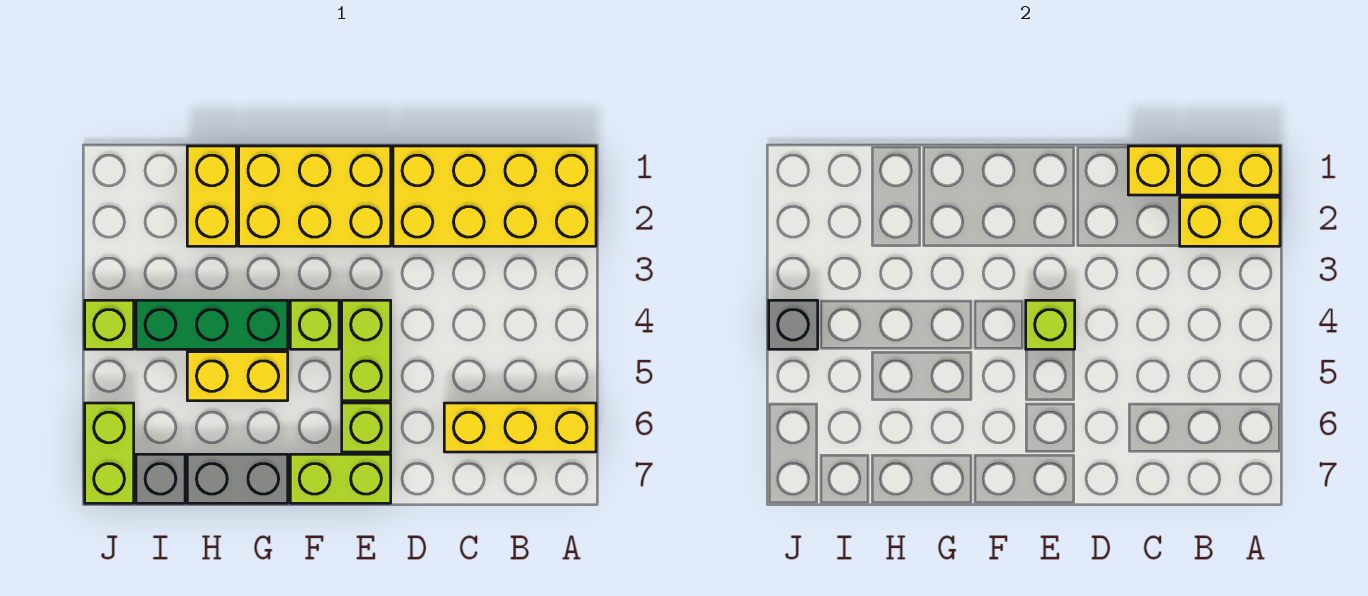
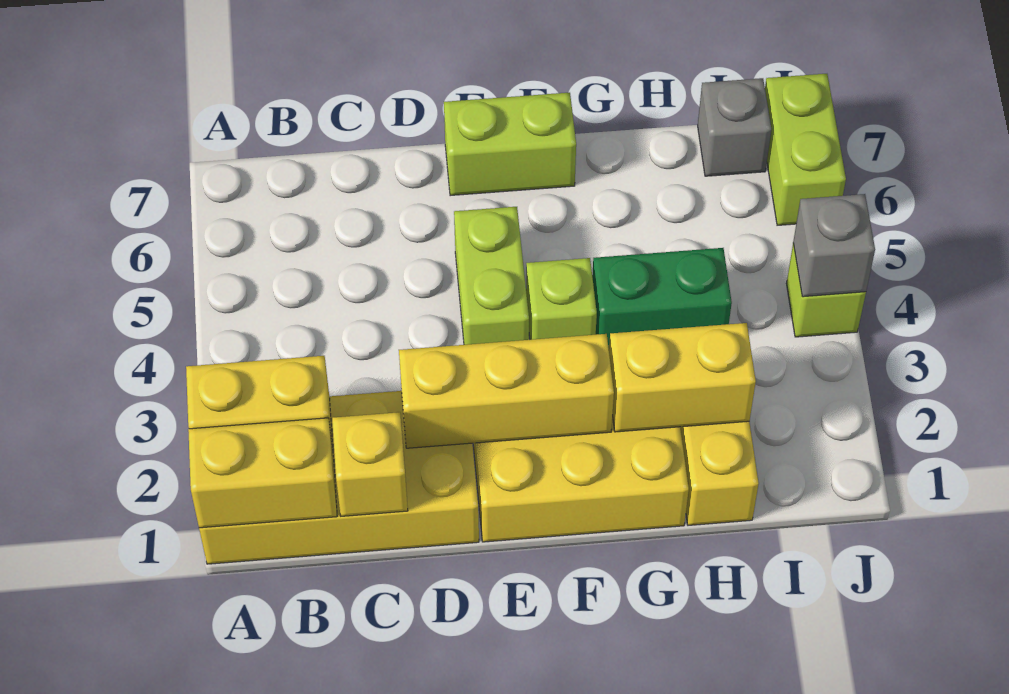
yellow brick A6:C6 level 1 -> yellow brick D2:F2 level 2
lime brick E4 level 2 -> none
lime brick E6 level 1 -> none
green brick G4:I4 level 1 -> green brick G4:H4 level 1
yellow brick G5:H5 level 1 -> yellow brick G2:H2 level 2
grey brick G7:H7 level 1 -> none

